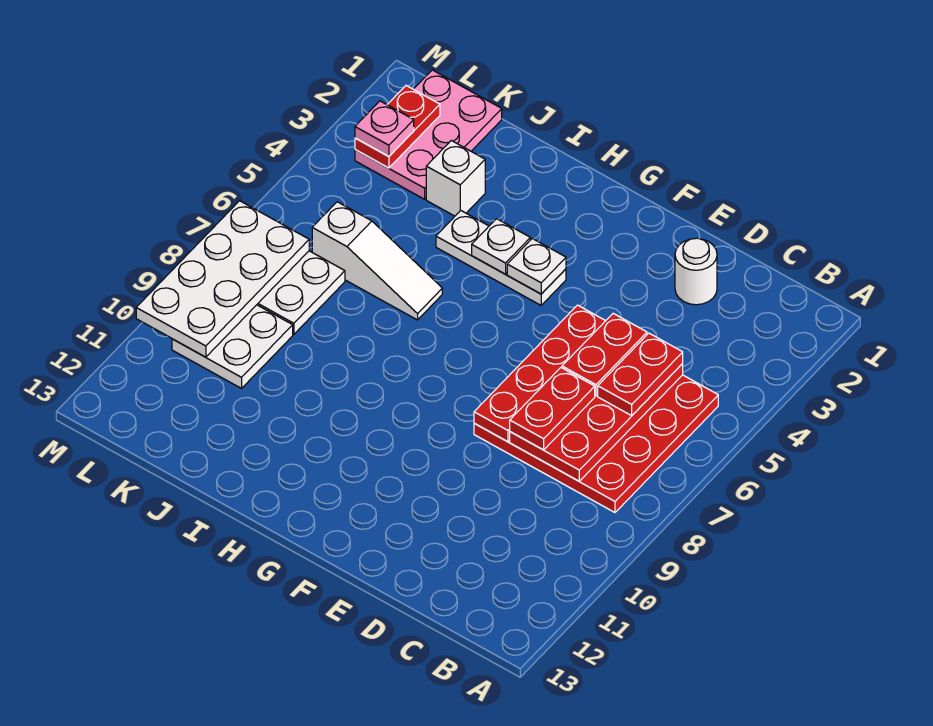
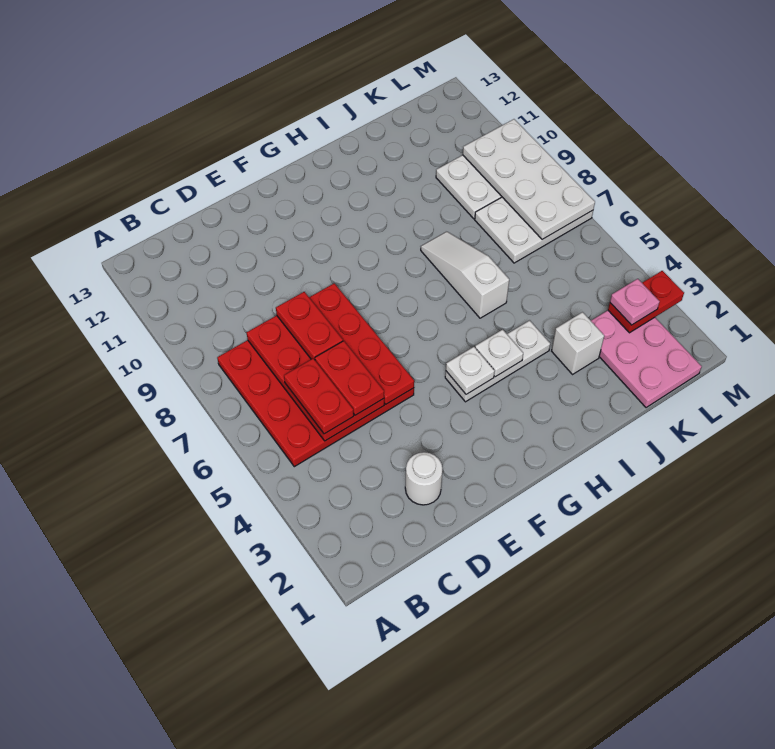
white slope I6:K6 level 1 top K -> white slope I6:I8 level 1 top 6
red plate L2:L3 level 2 -> red plate L3:M3 level 2

